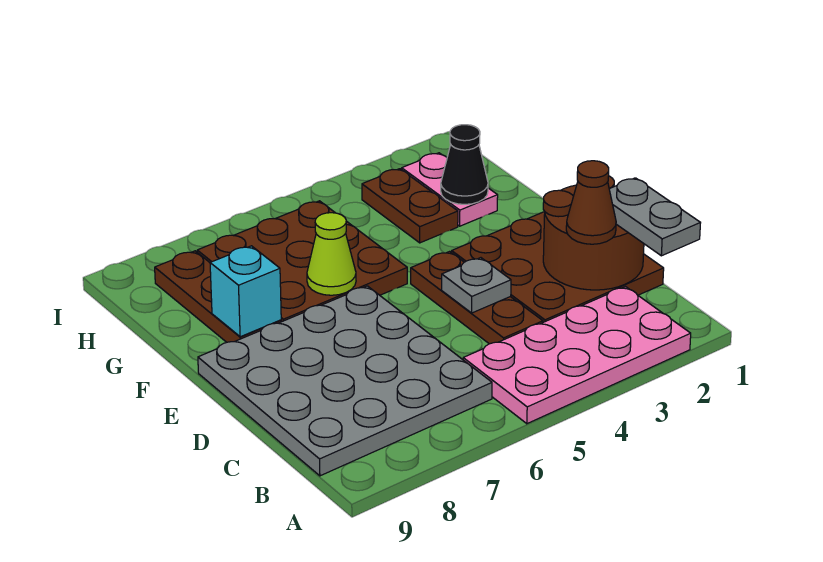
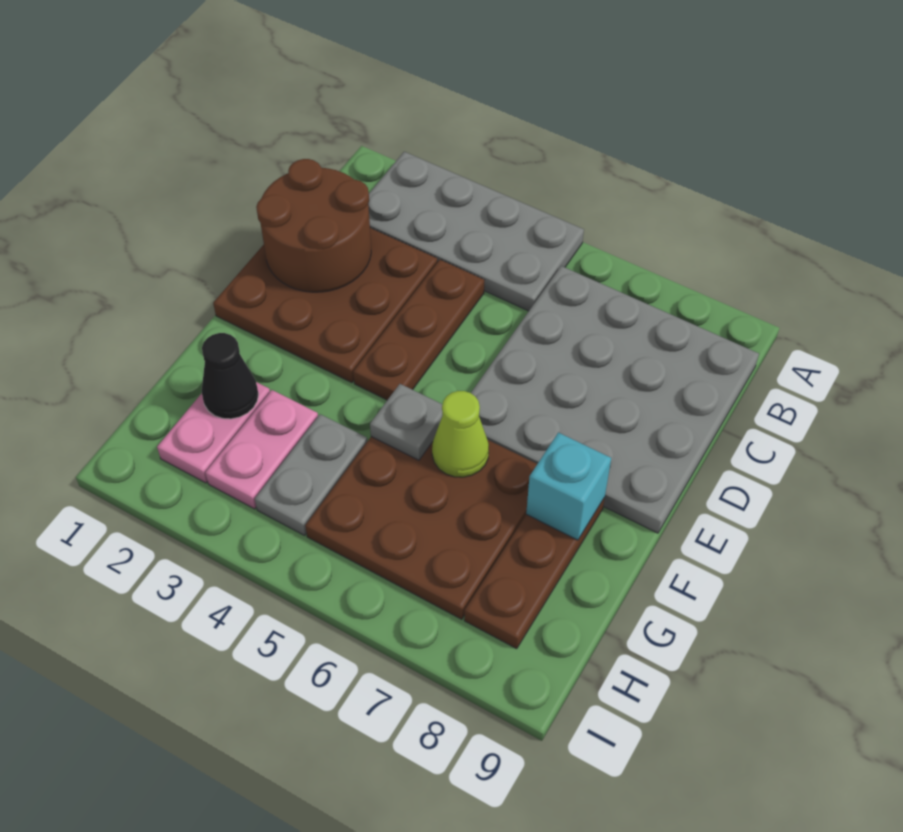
pink plate A2:B5 level 1 -> grey plate A2:B5 level 1
grey plate B1:C1 level 3 -> grey plate G4:H4 level 1
brown cone C2 level 3 -> none
grey plate D4 level 2 -> grey plate F5 level 2
brown plate G3:H3 level 1 -> pink plate G3:H3 level 1

